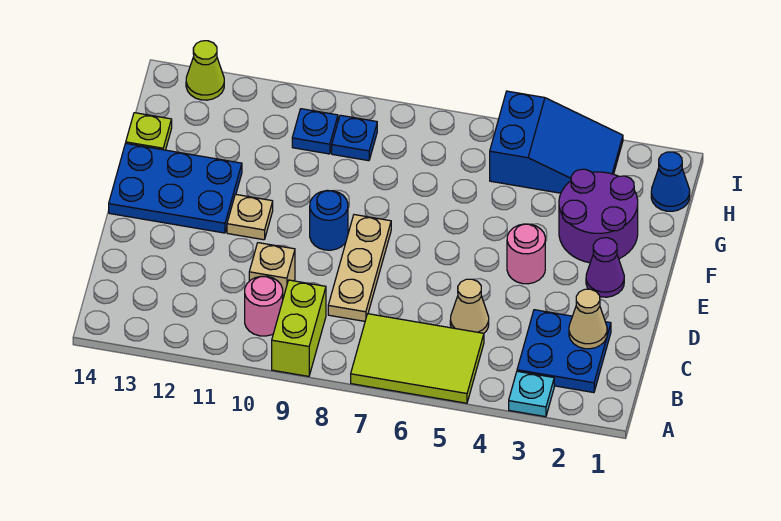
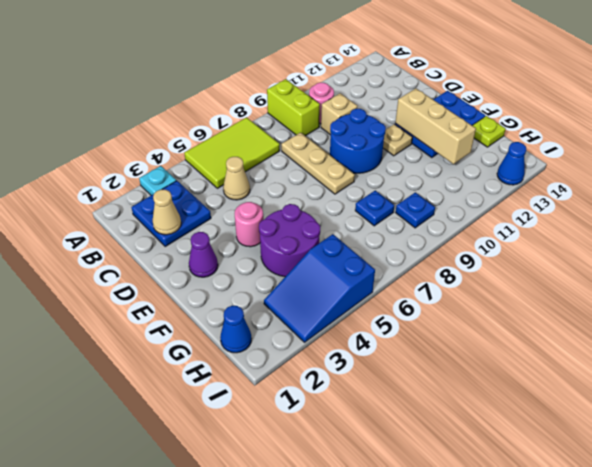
blue round brick E9 level 1 -> blue round brick D9:E10 level 1
none -> tan brick E12:G12 level 2
purple round brick F2:G3 level 1 -> purple round brick F4:G5 level 1
blue plate H10 level 1 -> blue plate G8 level 1
lime cone I13 level 1 -> blue cone I13 level 1

